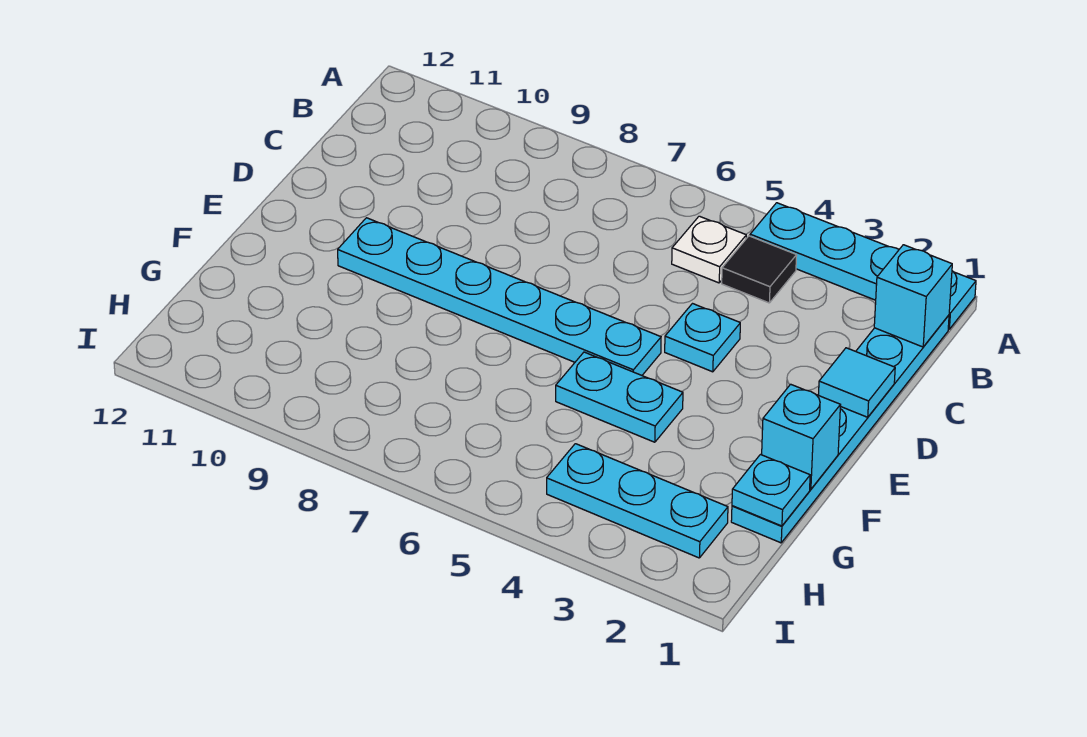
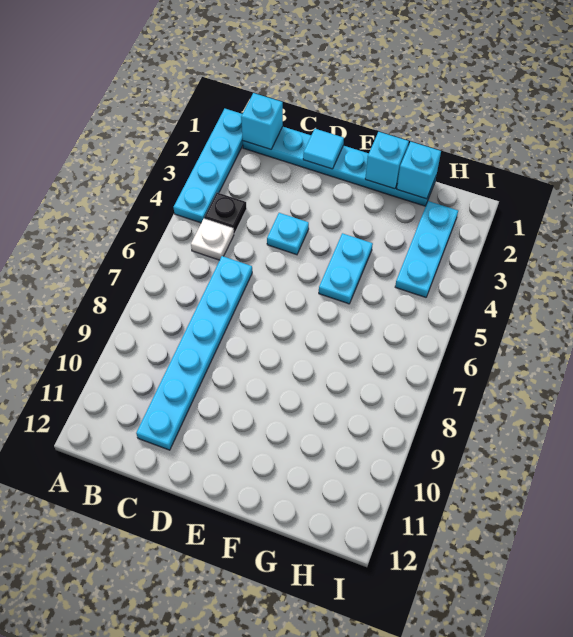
black tile B4 level 1 -> black plate B4 level 1
cyan plate E5:E10 level 1 -> cyan plate C6:C11 level 1
cyan plate G1 level 2 -> cyan brick G1 level 2

